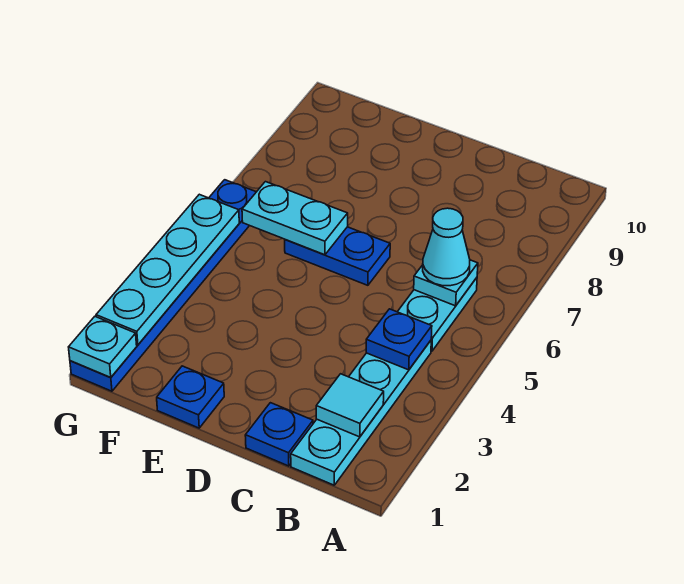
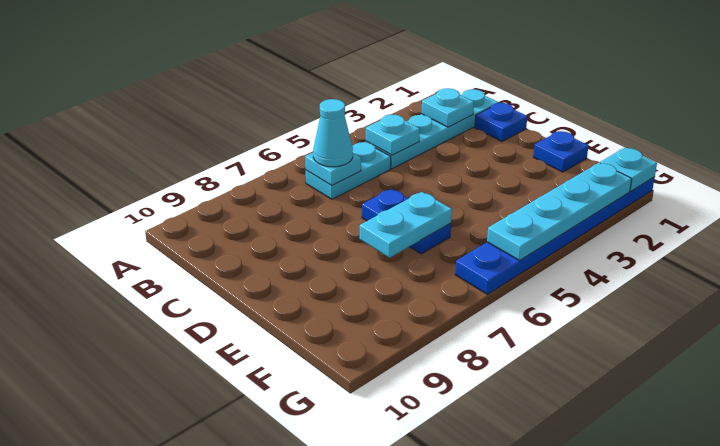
cyan tile B2 level 2 -> cyan plate B2 level 2
blue plate B4 level 2 -> cyan plate B4 level 2
cyan plate E6:F6 level 2 -> cyan plate E6:E7 level 2

